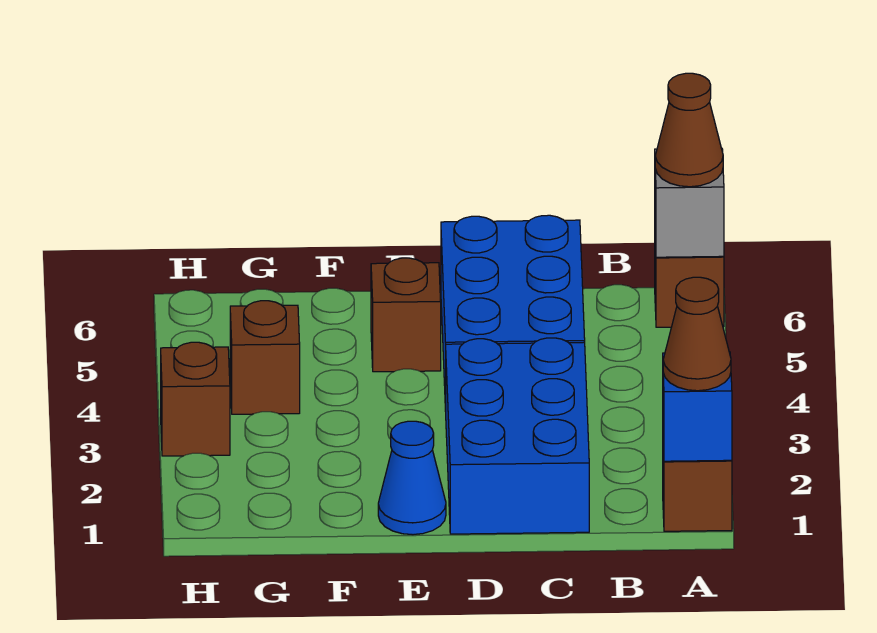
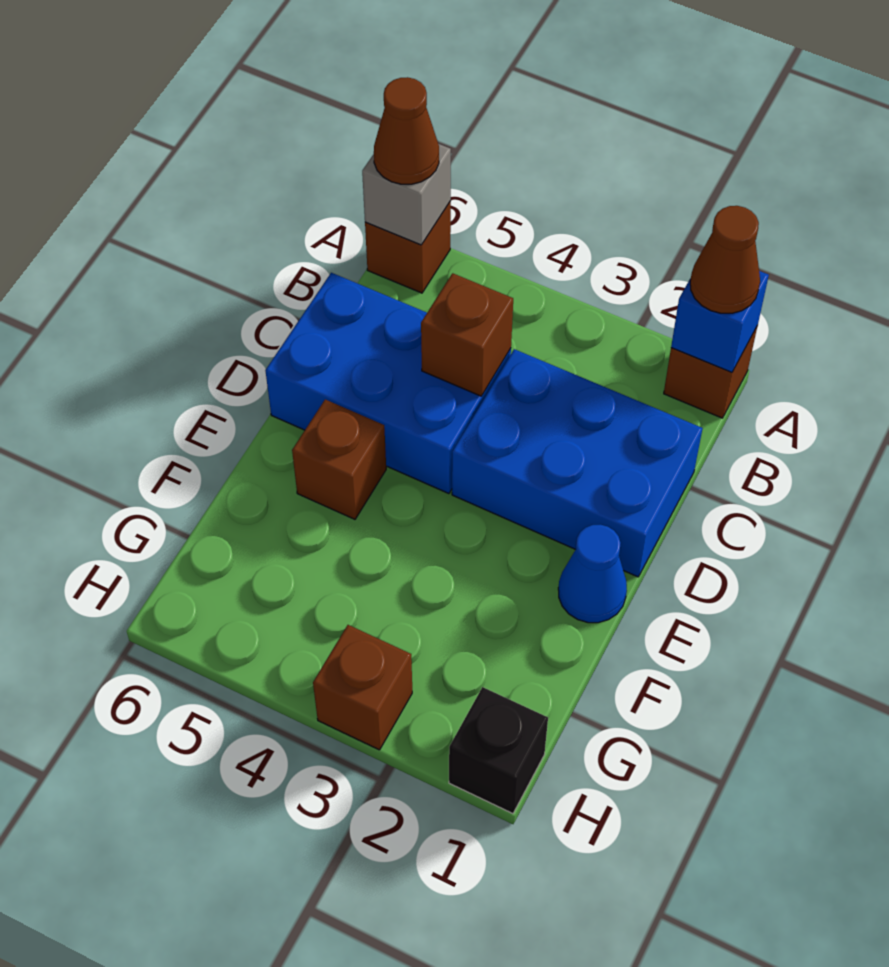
brown brick G4 level 1 -> brown brick C4 level 2
none -> black brick H1 level 1

